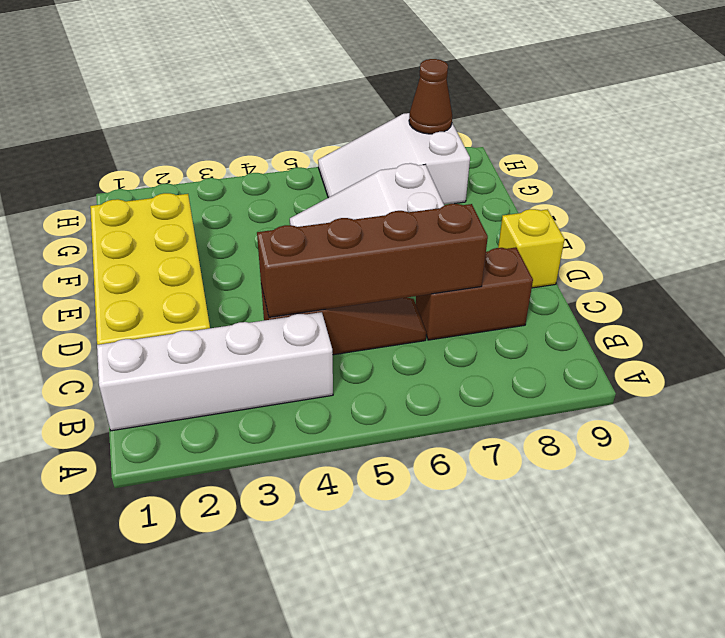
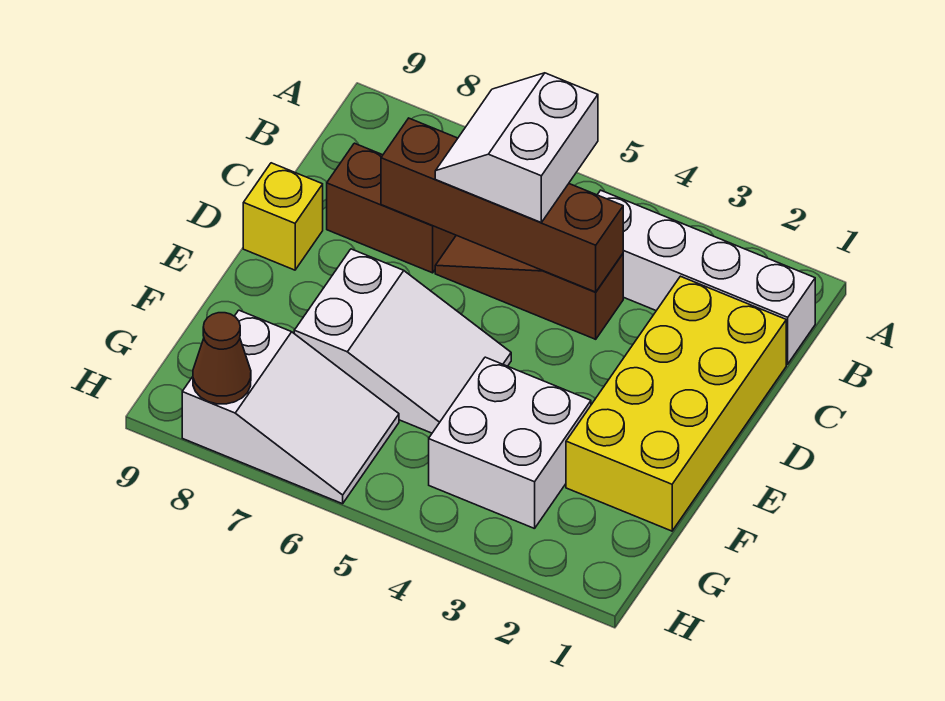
none -> white slope B5:C6 level 3 top 5
none -> white brick F3:G4 level 1

